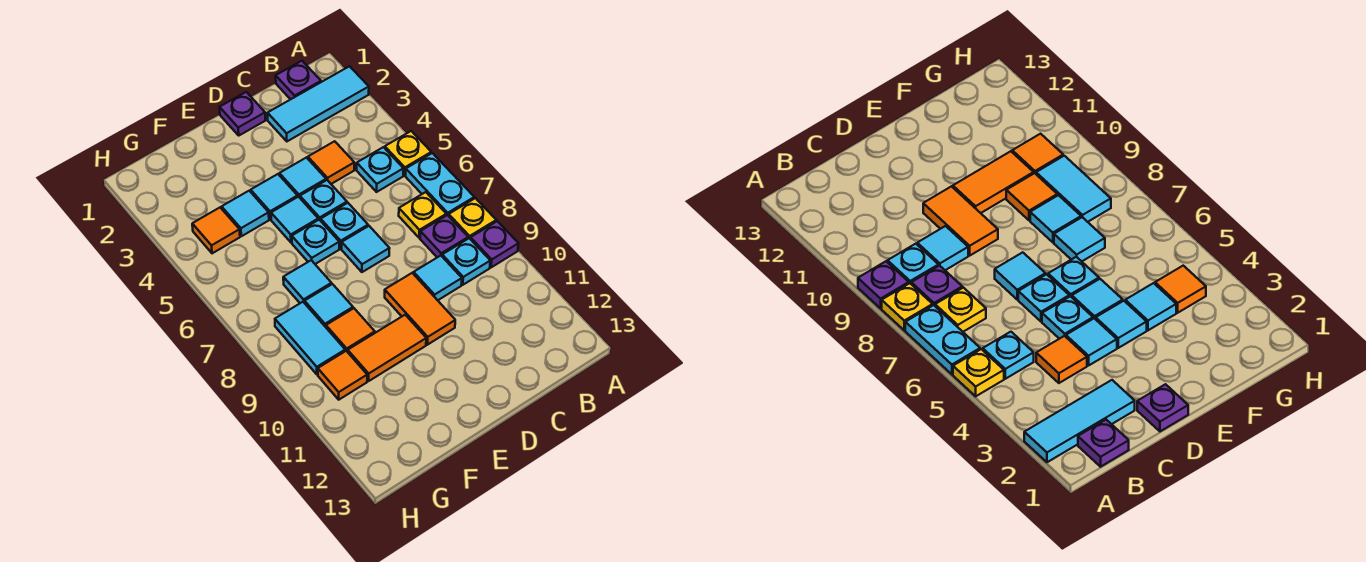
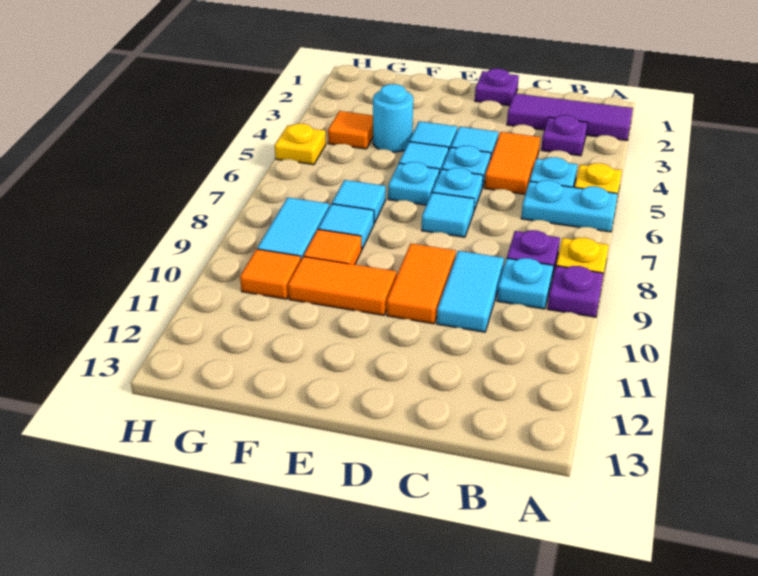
cyan tile A2:C2 level 1 -> purple tile A2:C2 level 1
cyan plate A6:A7 level 1 -> cyan plate A6:B6 level 1
purple plate B1 level 1 -> purple plate B3 level 1
yellow plate B7 level 1 -> yellow plate H5 level 1
orange tile C4 level 1 -> orange tile C4:C5 level 1
cyan tile C9 level 1 -> cyan tile C9:C10 level 1
cyan tile F4 level 1 -> cyan round brick F4 level 1

